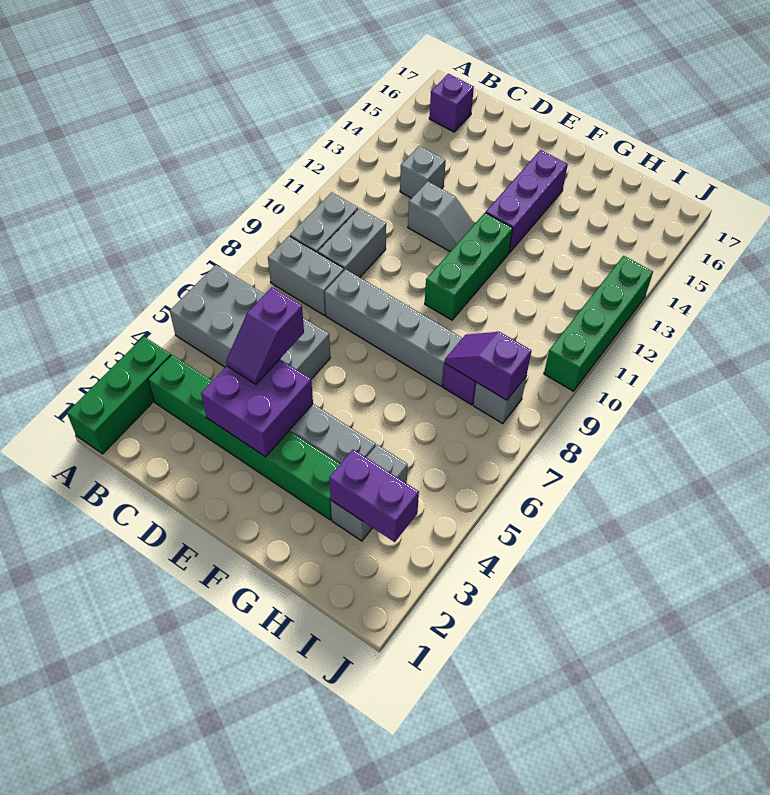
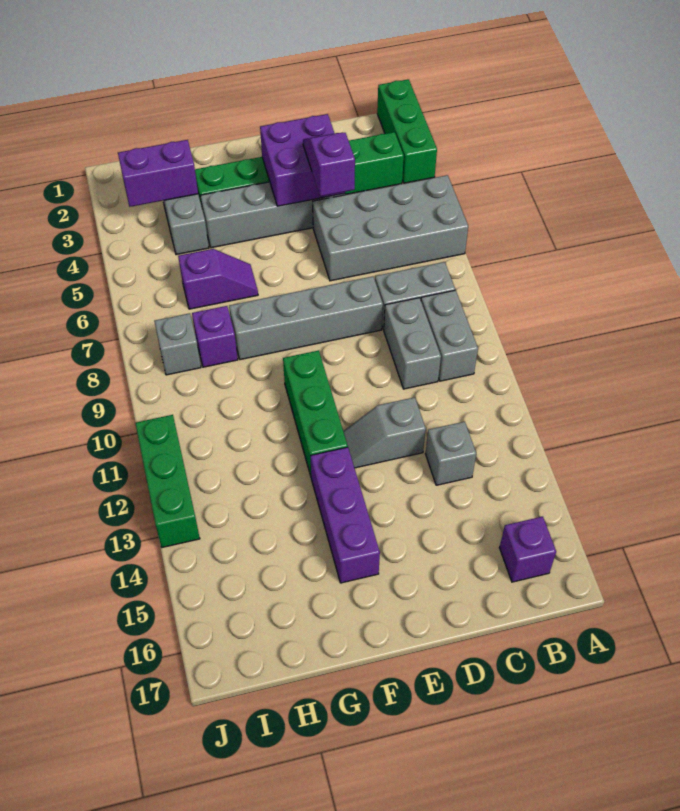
purple slope H8:I8 level 2 top I -> purple slope G6:H6 level 1 top H
green brick J10:J13 level 1 -> green brick J11:J13 level 1

